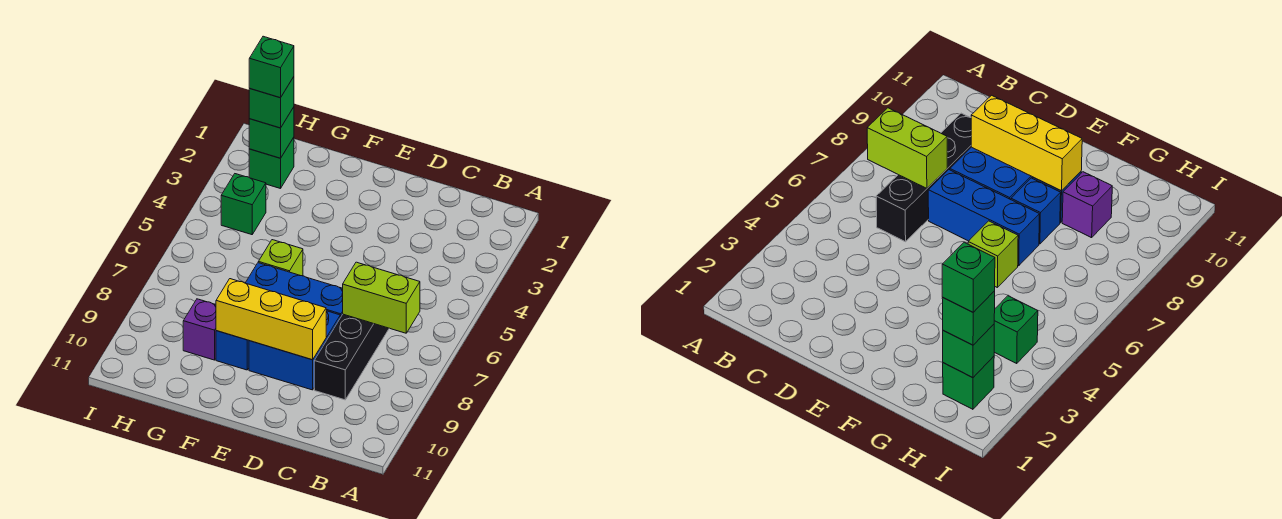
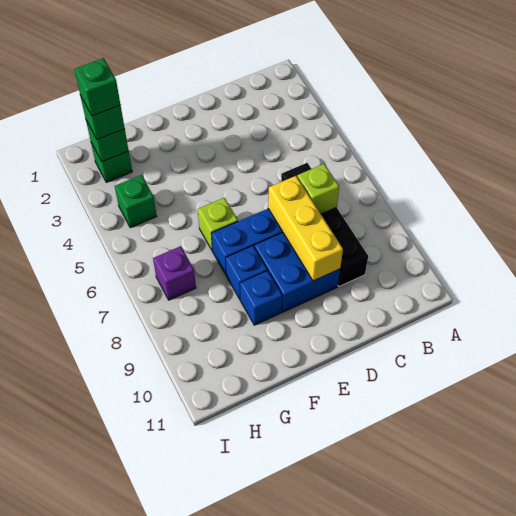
lime brick B7:C7 level 2 -> lime brick C7 level 2
yellow brick D9:F9 level 2 -> yellow brick D7:D9 level 2
purple brick G9 level 1 -> purple brick H7 level 1

